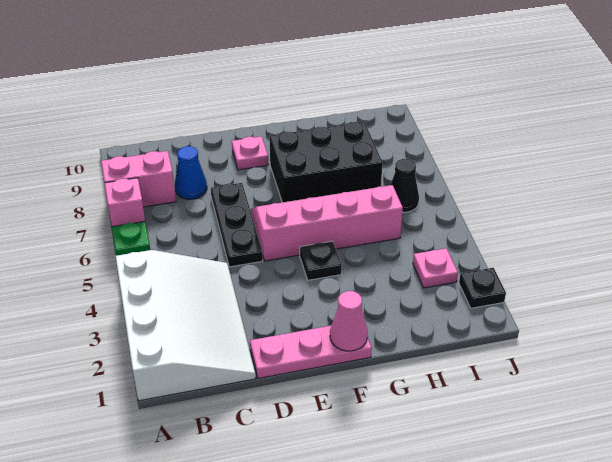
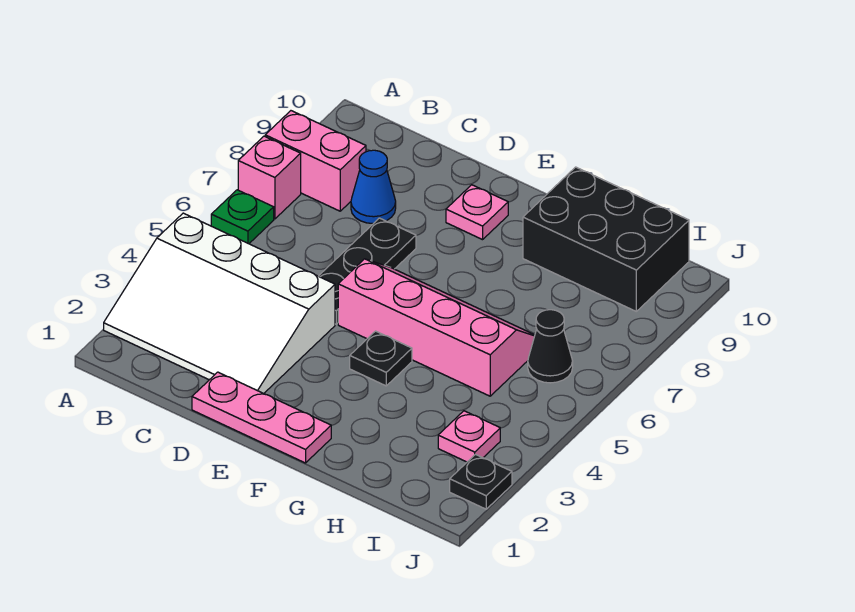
white slope A1:C4 level 1 top A -> white slope A2:D4 level 1 top 4
pink cone F1 level 2 -> none
black brick F7:H8 level 1 -> black brick G9:I10 level 1

